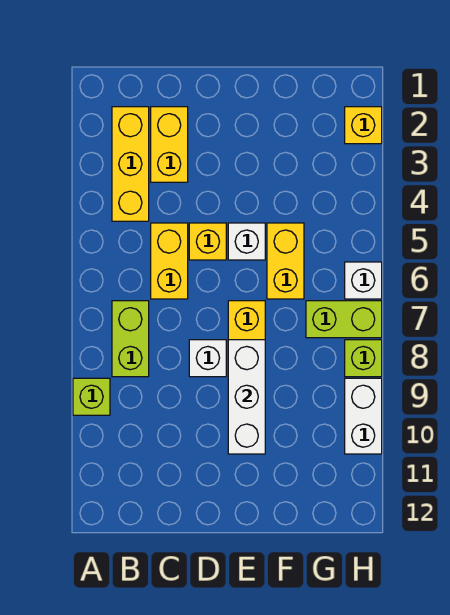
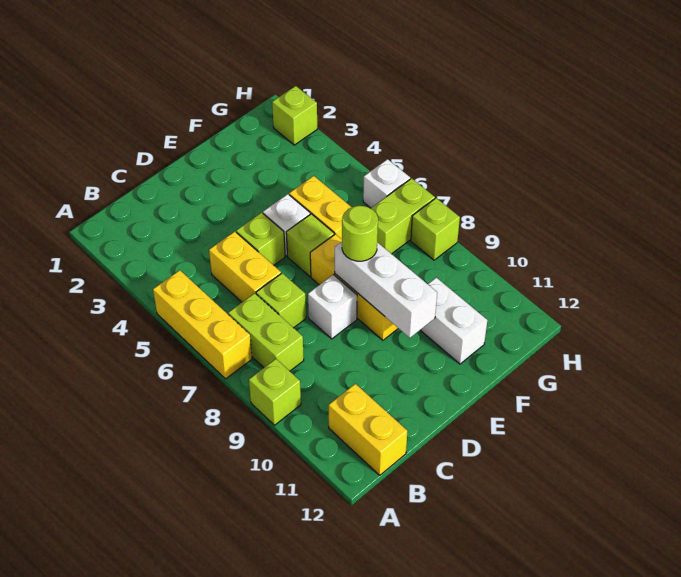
yellow brick B2:B4 level 1 -> yellow brick A5:A7 level 1
yellow brick C2:C3 level 1 -> yellow brick B11:B12 level 1
none -> lime brick C7 level 1
yellow brick D5 level 1 -> lime brick D5 level 1
none -> lime brick E6 level 1
none -> lime round brick E8 level 3
yellow brick H2 level 1 -> lime brick H2 level 1
white brick H9:H10 level 1 -> white brick F10:F11 level 1

